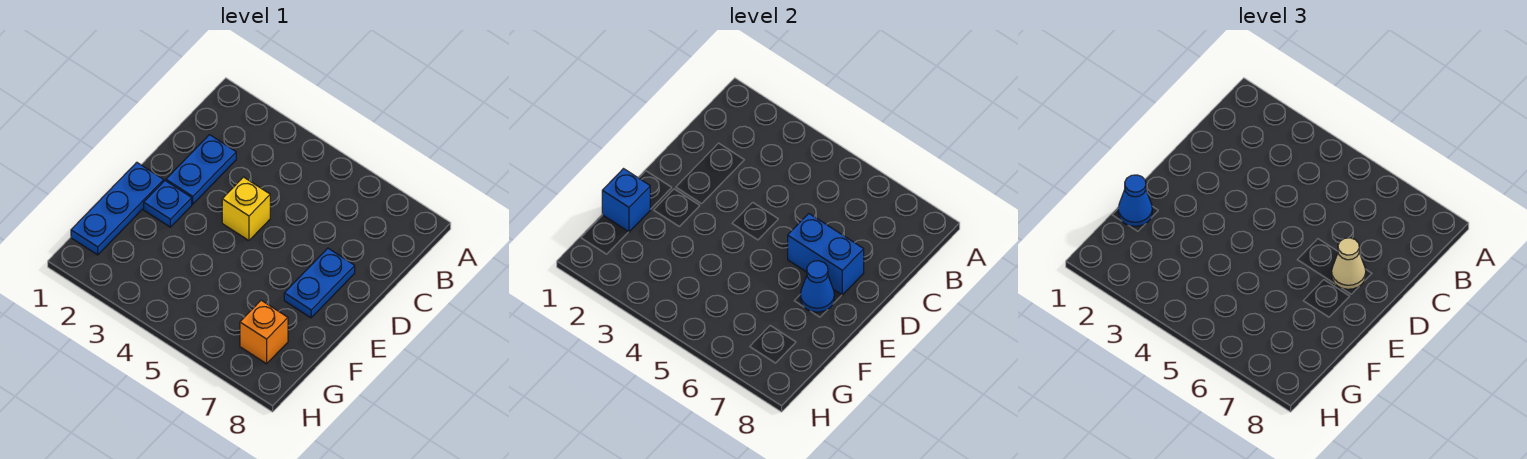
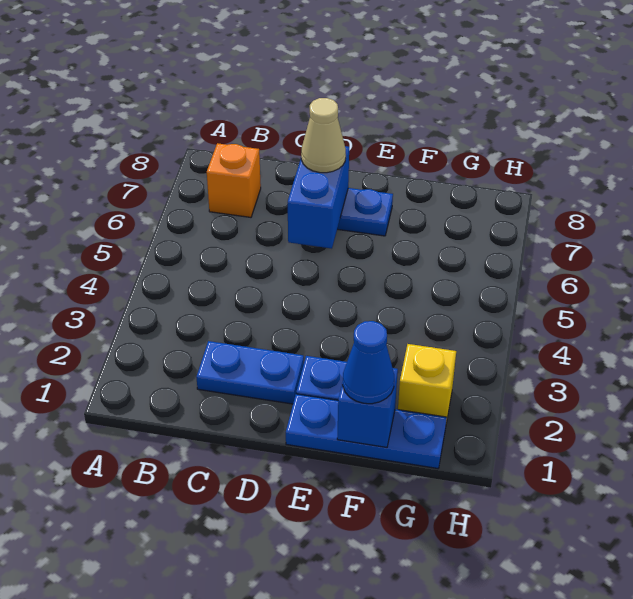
yellow brick D4 level 1 -> yellow brick G2 level 1
blue cone E7 level 2 -> none
orange brick G7 level 1 -> orange brick B7 level 1

